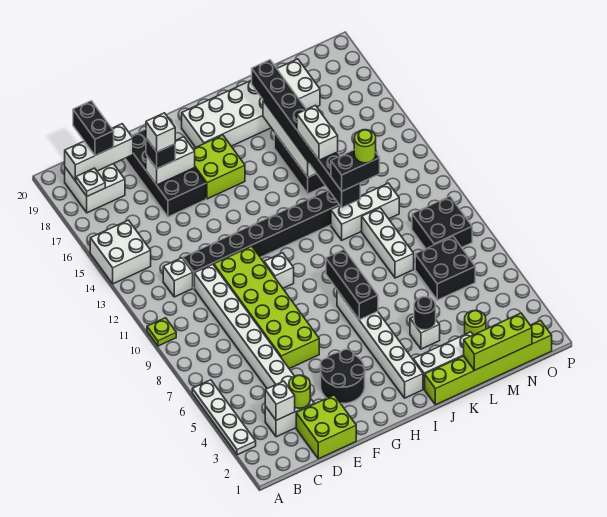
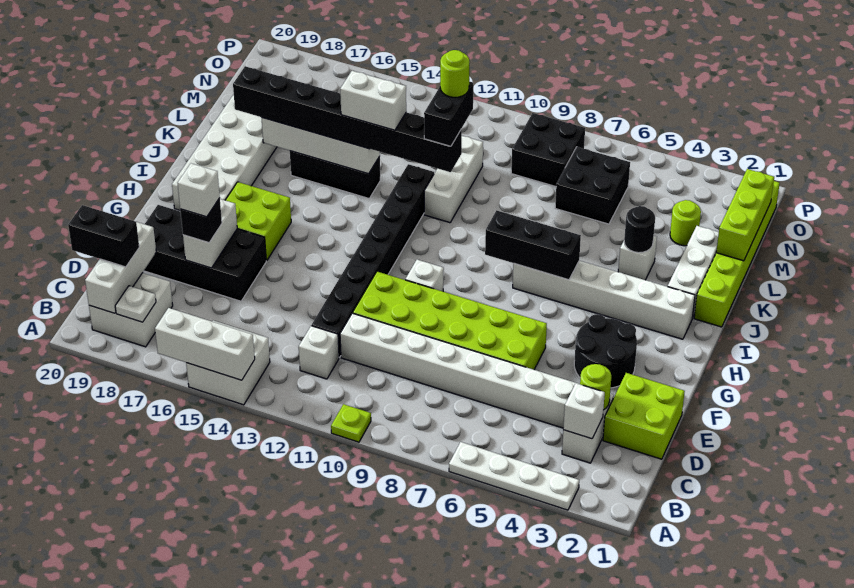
white brick L8:L10 level 1 -> white brick A14:A16 level 2

